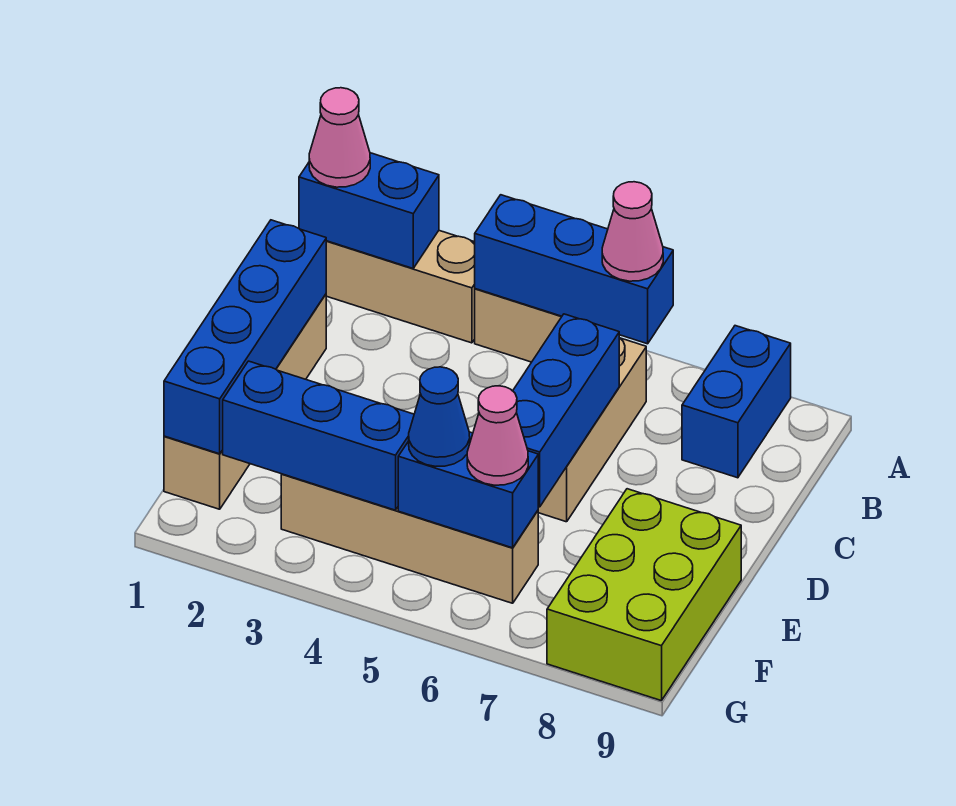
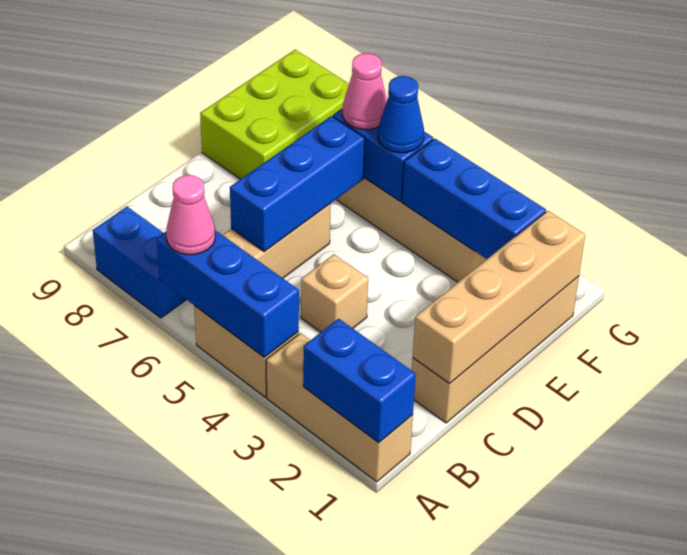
pink cone A1 level 3 -> none
blue brick A8:B8 level 1 -> blue brick A7:A8 level 1
blue brick C1:F1 level 2 -> tan brick C1:F1 level 2
none -> tan brick C4 level 1

